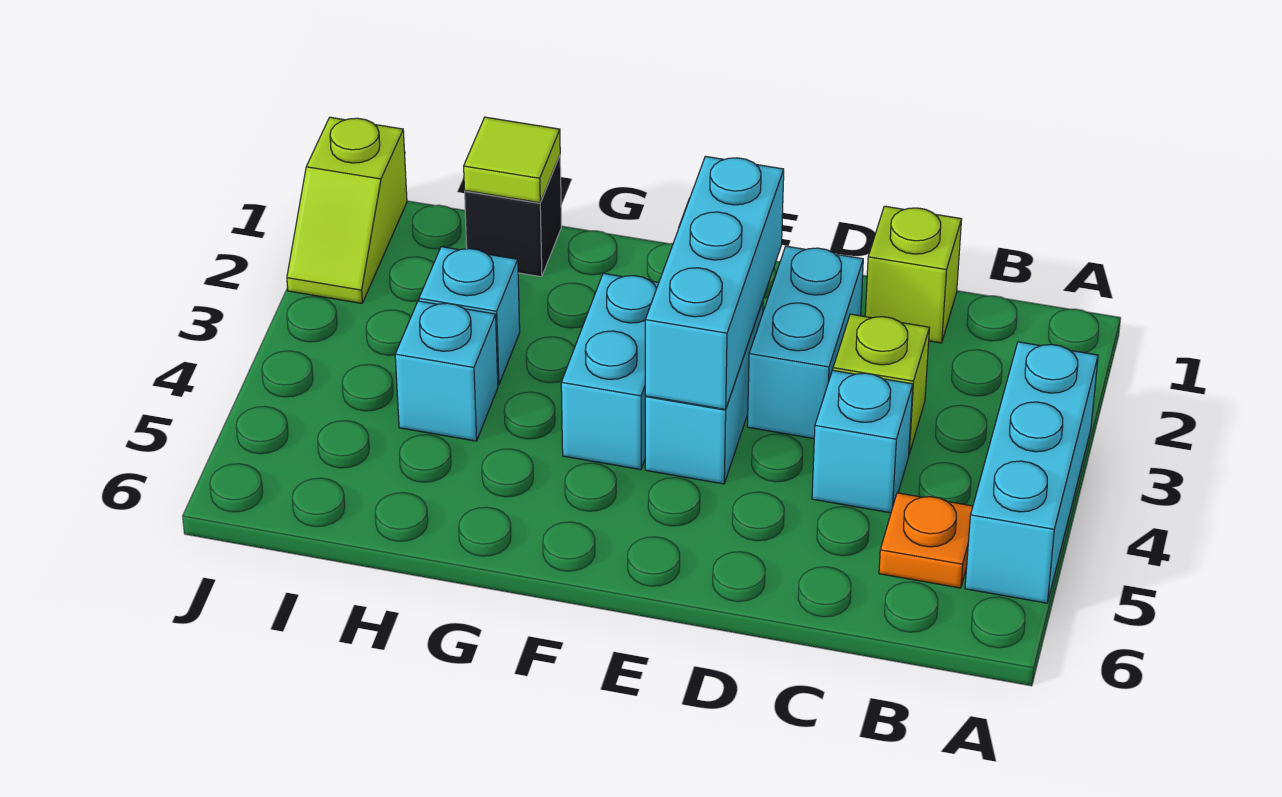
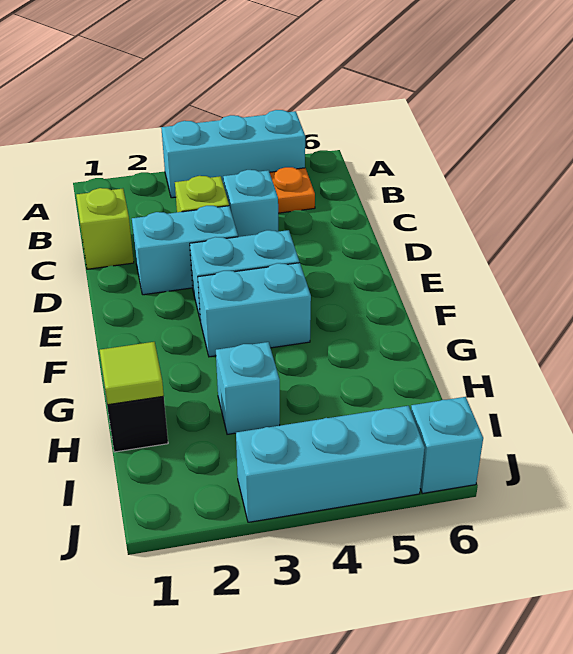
cyan brick E2:E4 level 2 -> cyan brick J3:J5 level 1
cyan brick H4 level 1 -> cyan brick J6 level 1
lime slope J1:J2 level 1 top 1 -> none

